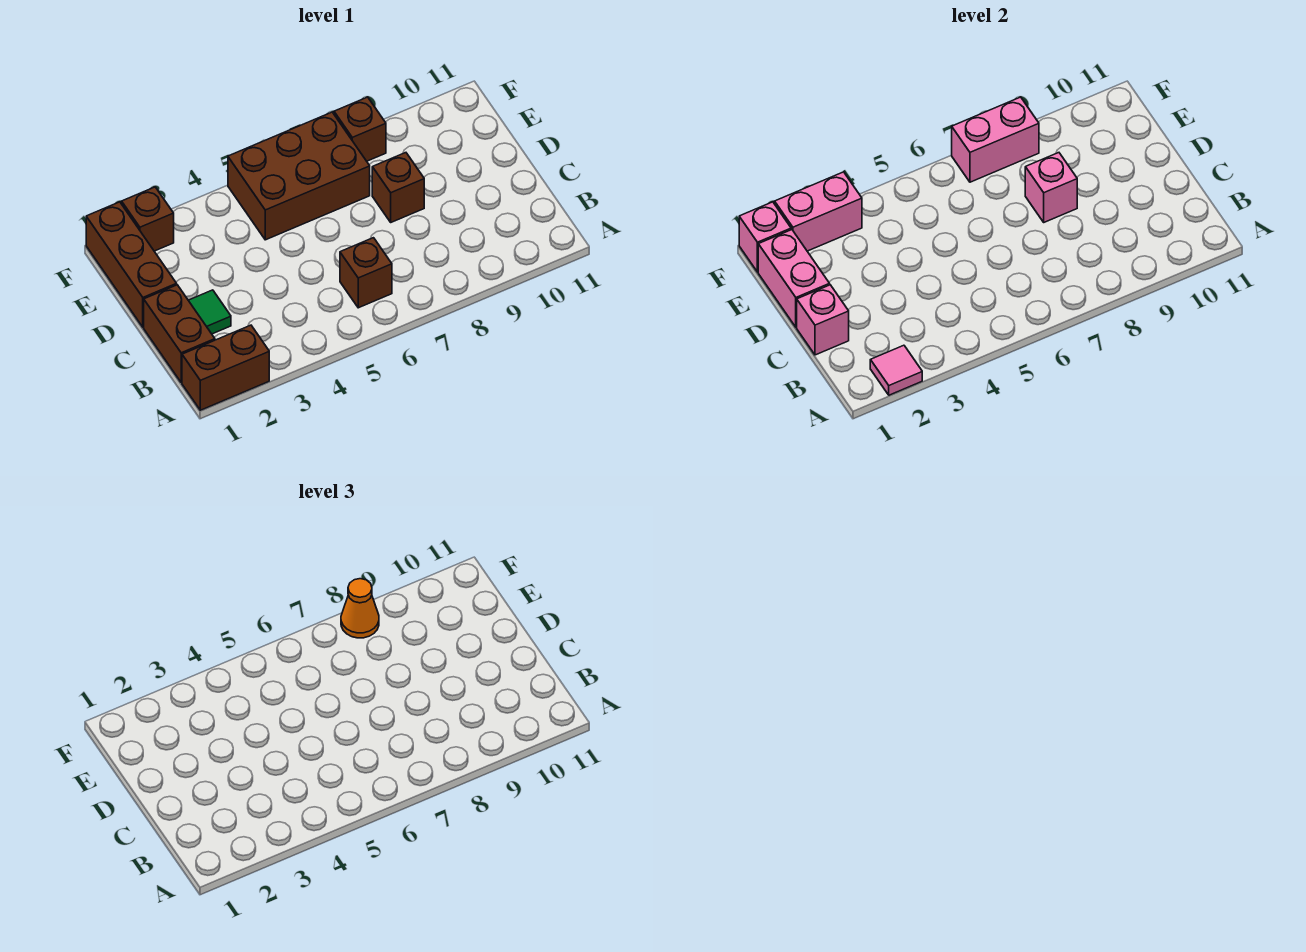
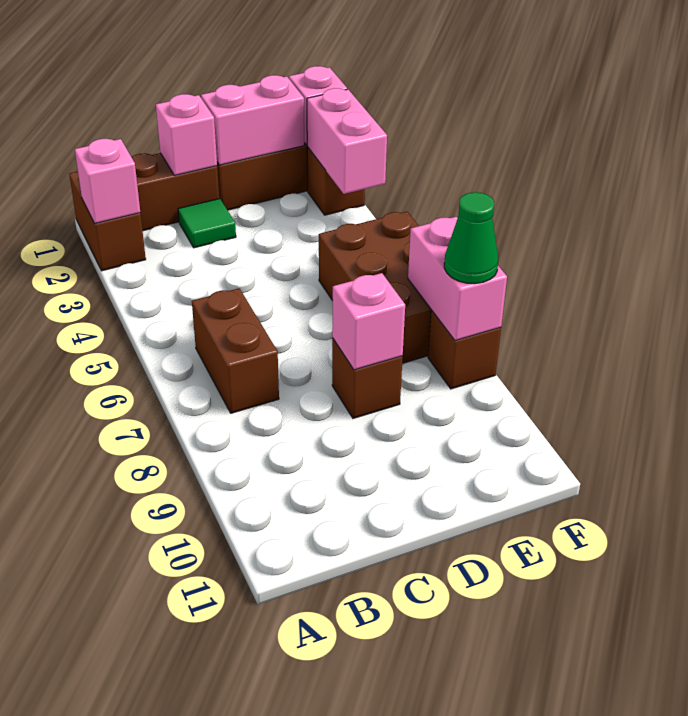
pink tile A2 level 2 -> pink brick A2 level 2
brown brick B6 level 1 -> brown brick B6:B7 level 1
orange cone F8 level 3 -> green cone F8 level 3

